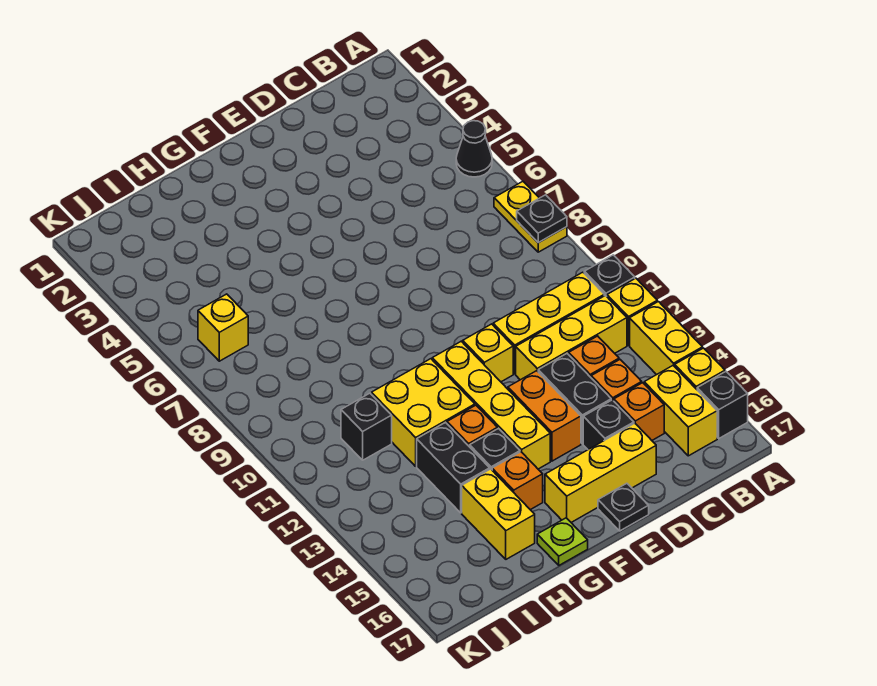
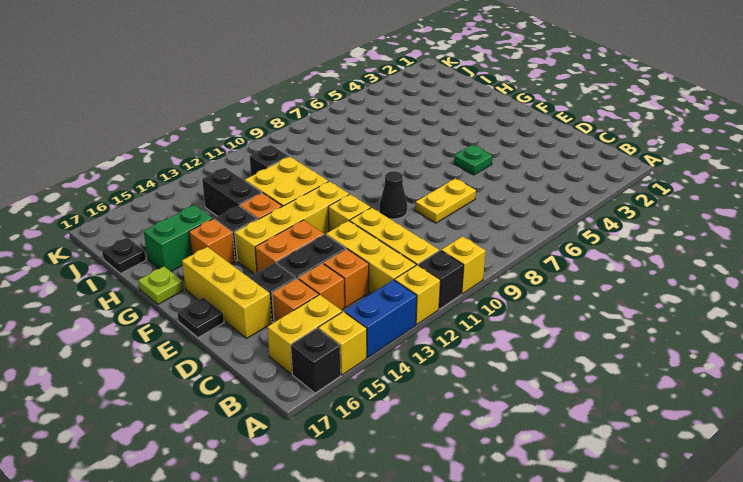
black cone A5 level 1 -> black cone E9 level 1
yellow plate A7:A8 level 1 -> yellow plate D7:D8 level 1
black plate A8 level 2 -> black plate I17 level 1
yellow brick A13:A14 level 1 -> blue brick A13:A14 level 1
none -> green plate E5 level 1
black brick H13:H14 level 1 -> black brick H13:I13 level 1
yellow brick H15:H16 level 1 -> green brick H15:H16 level 1
yellow brick J6 level 1 -> yellow brick A10 level 1

